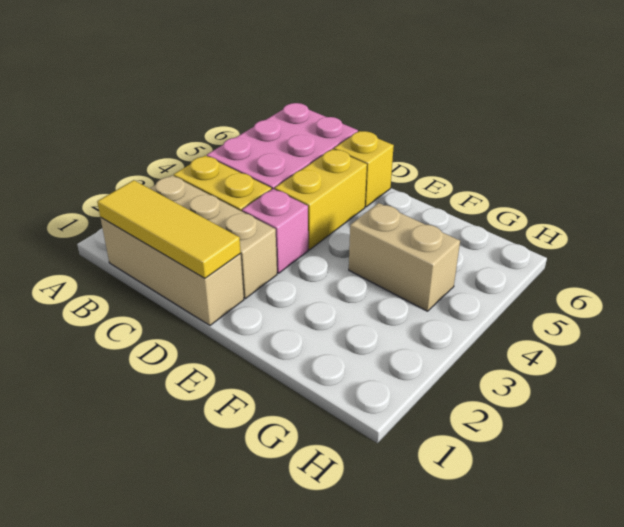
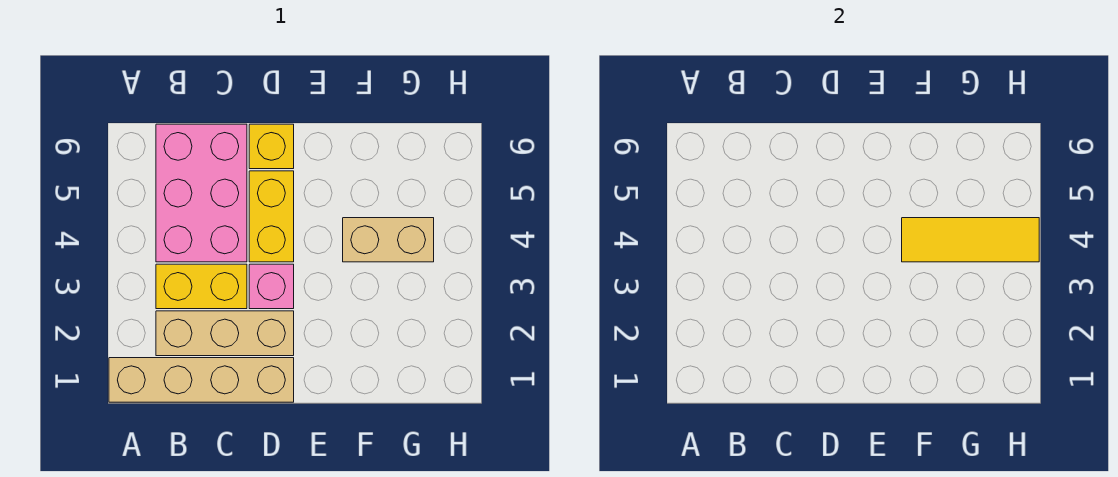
tan brick B1:D1 level 1 -> tan brick A1:D1 level 1
yellow tile B1:D1 level 2 -> yellow tile F4:H4 level 2

